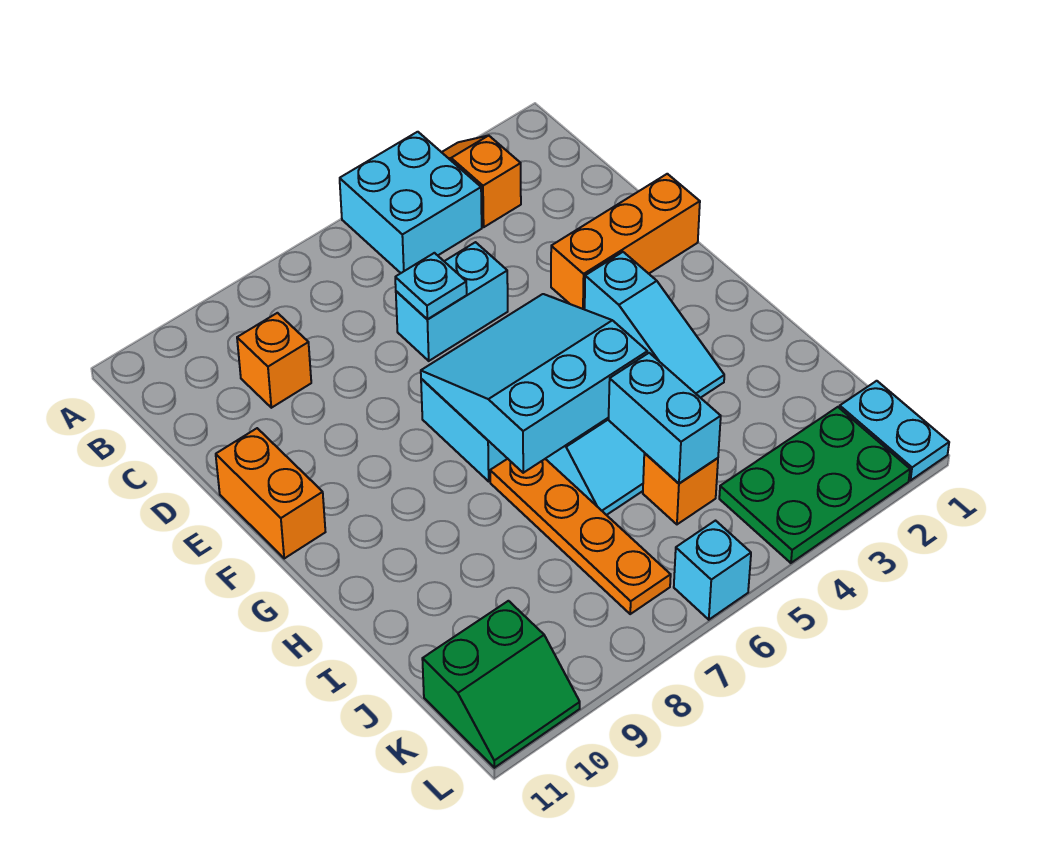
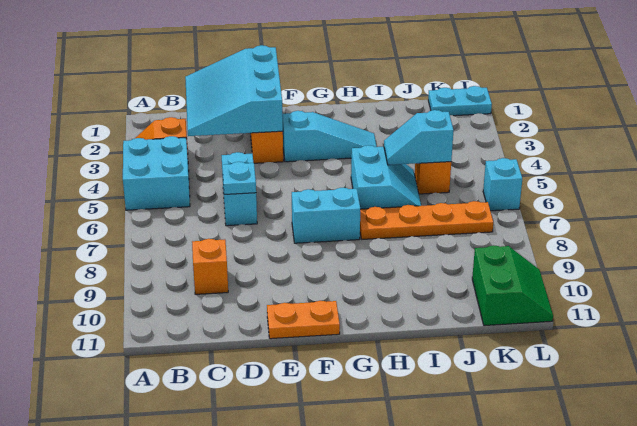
orange brick E11:F11 level 1 -> orange plate E11:F11 level 1
cyan slope F5:H7 level 2 top H -> cyan slope C1:E3 level 2 top E
cyan brick I5:J5 level 2 -> cyan slope I5:J5 level 2 top J
green plate K2:L4 level 1 -> none

